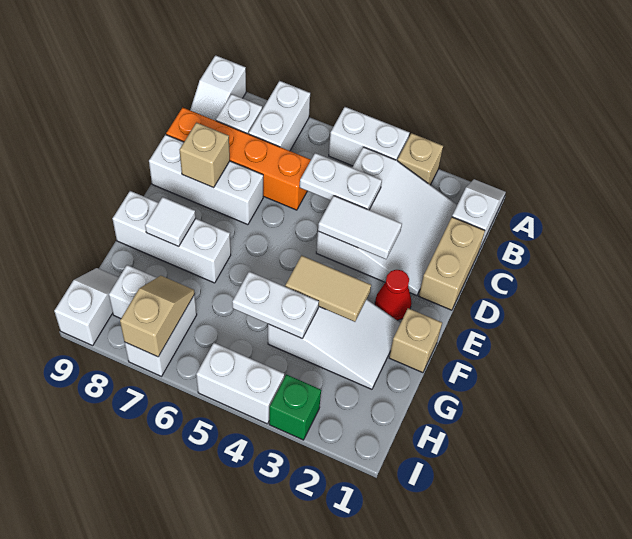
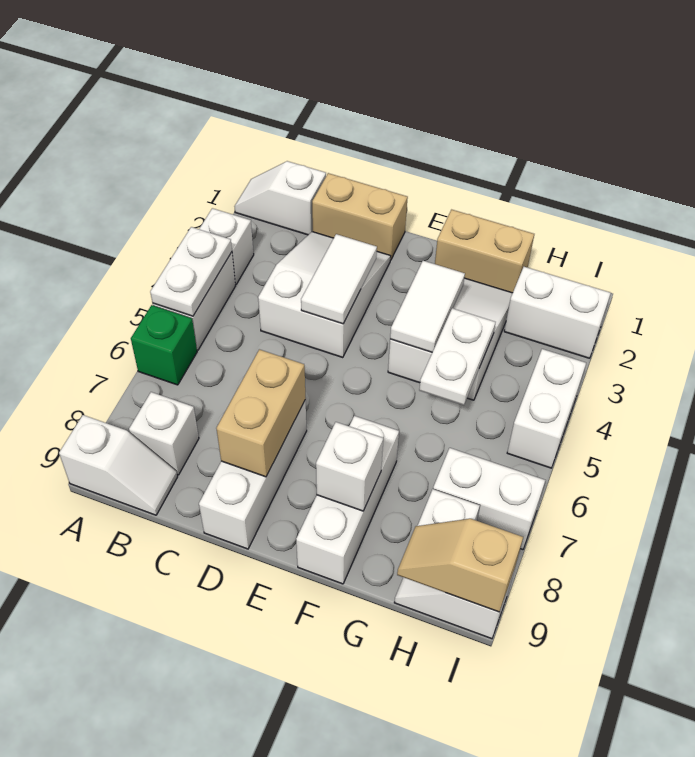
tan brick A3 level 1 -> white brick A3 level 1
white brick A7:B7 level 1 -> white brick H2:I2 level 1
white slope B2:D4 level 1 top 4 -> white slope C2:D4 level 1 top 4
white plate C4:C5 level 2 -> white plate A4:A5 level 2
orange brick C6:C9 level 1 -> none
tan brick D8 level 2 -> tan brick D7:D8 level 2
red cone E2 level 1 -> none
tan brick F1 level 1 -> tan brick F1:G1 level 1
tan tile F3:F4 level 2 -> white tile F3:F4 level 2
white tile F8 level 2 -> white brick F8 level 2
tan slope H7:I7 level 2 top I -> tan slope H9:I9 level 2 top I
green brick I3 level 1 -> green brick A6 level 1

